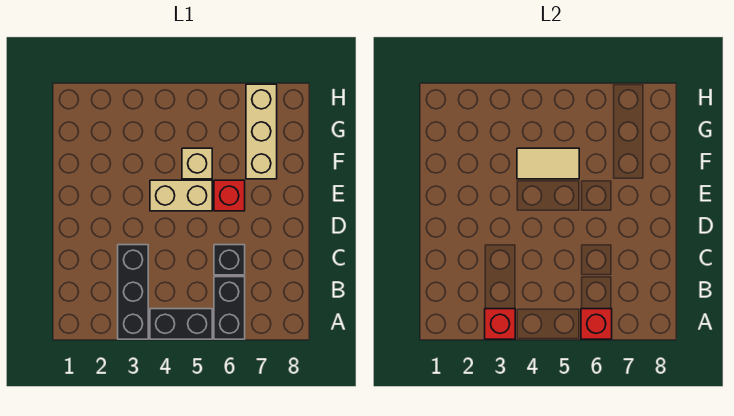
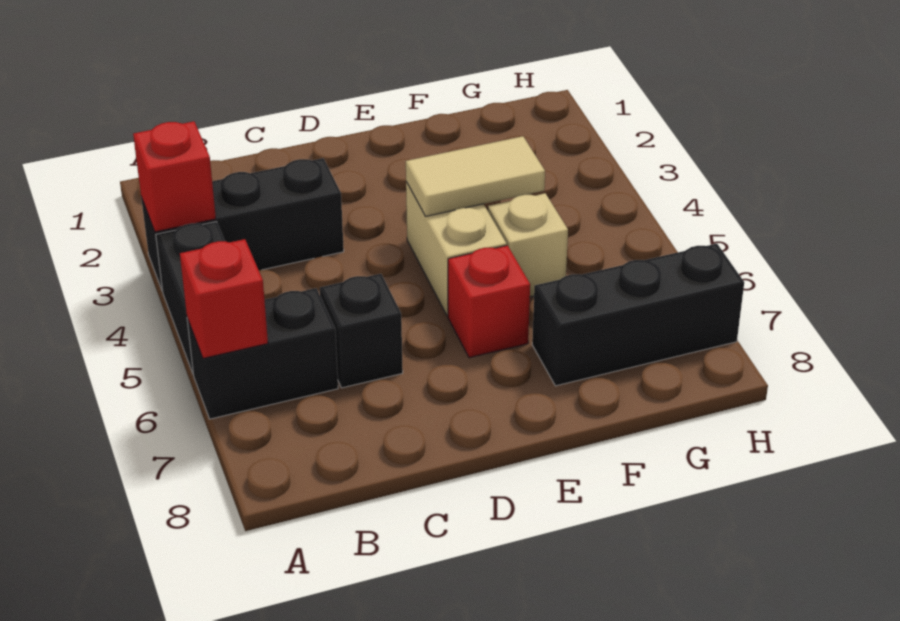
tan tile F4:F5 level 2 -> tan tile E4:F4 level 2
tan brick F7:H7 level 1 -> black brick F7:H7 level 1

